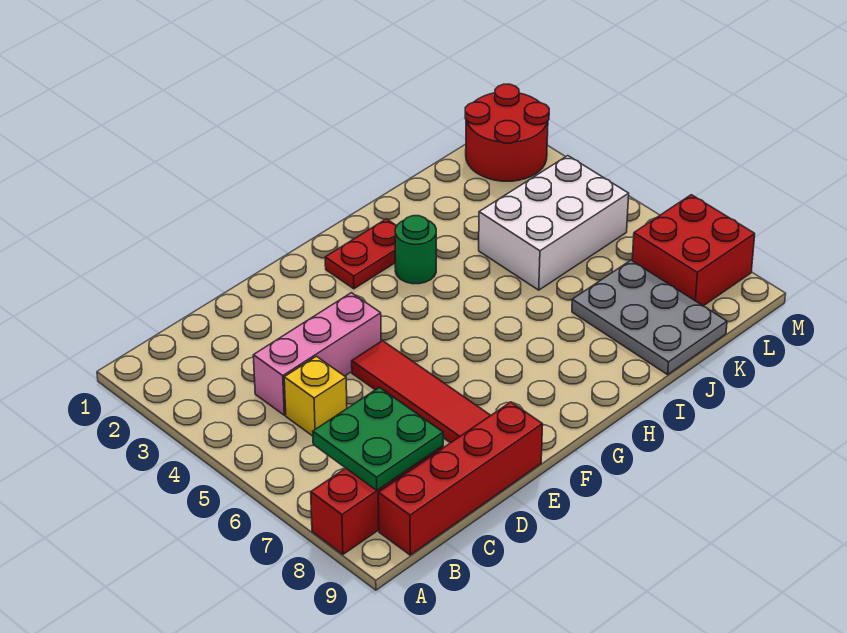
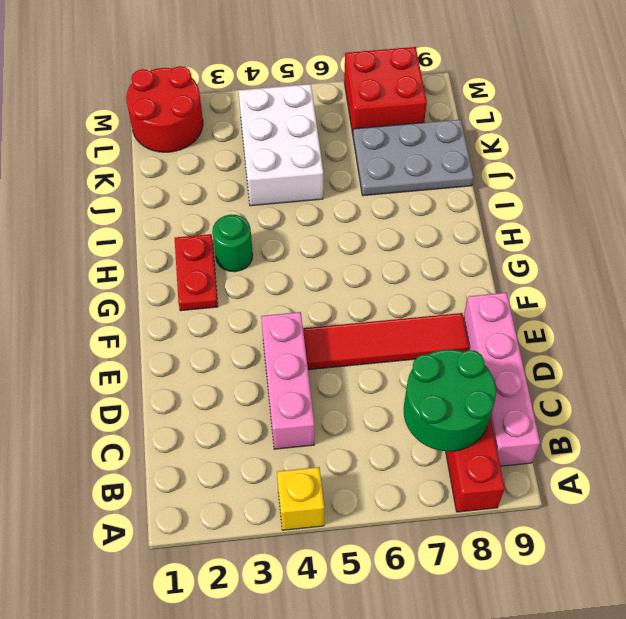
green plate B7:C8 level 2 -> green round brick B7:C8 level 2
red brick B9:E9 level 1 -> pink brick B9:E9 level 1
yellow brick C5 level 1 -> yellow brick A4 level 1

